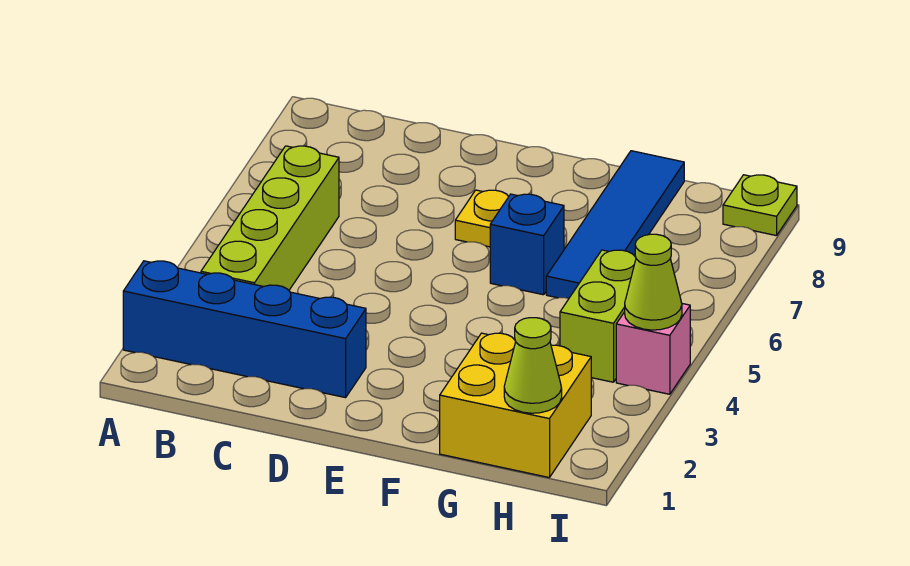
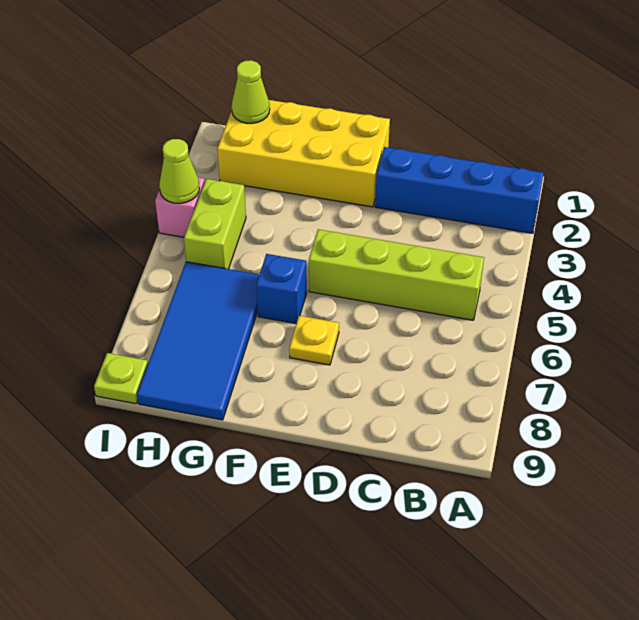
lime brick B3:B6 level 1 -> lime brick B5:E5 level 1
yellow brick G1:H2 level 1 -> yellow brick E1:H2 level 1
blue tile G6:G9 level 1 -> blue tile G6:H9 level 1

